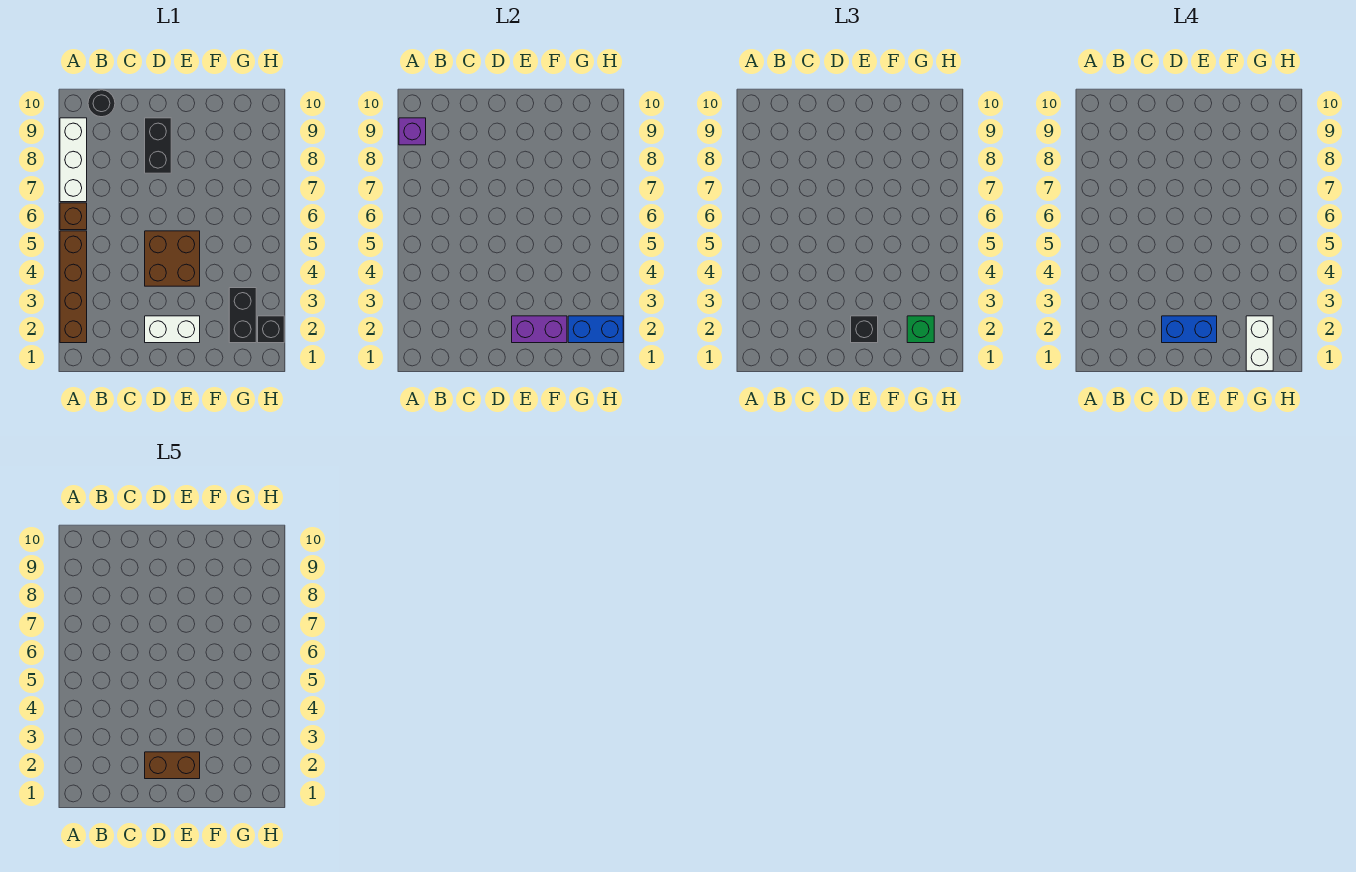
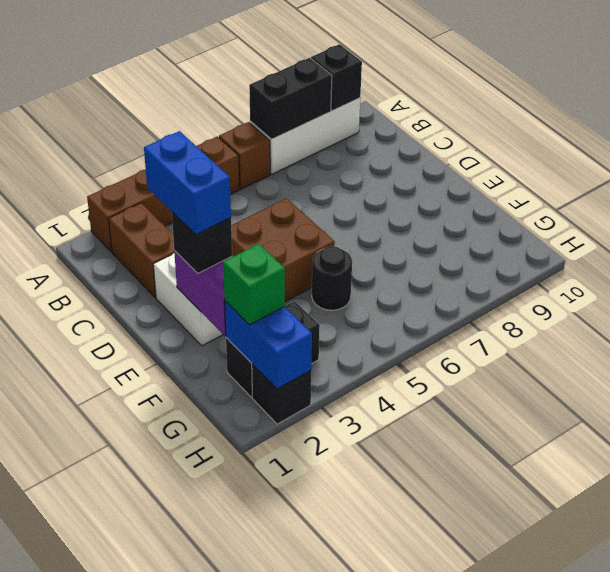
purple brick A9 level 2 -> black brick A9 level 2
black round brick B10 level 1 -> black round brick F5 level 1
brown brick D2:E2 level 5 -> brown brick B2:C2 level 1
black brick D8:D9 level 1 -> black brick A7:A8 level 2
white brick G1:G2 level 4 -> none

